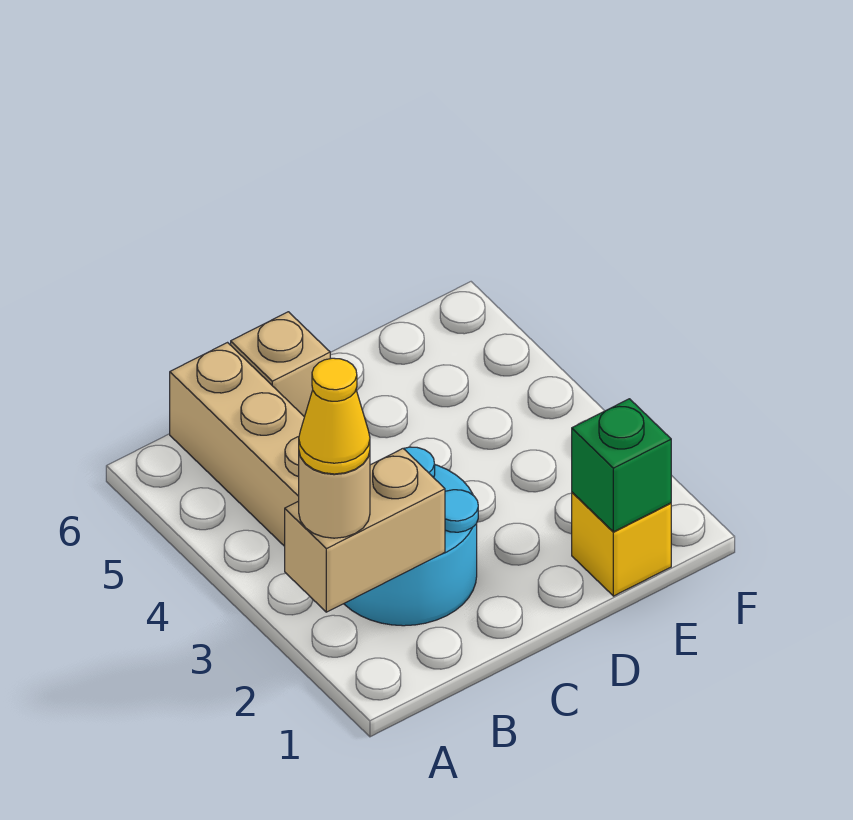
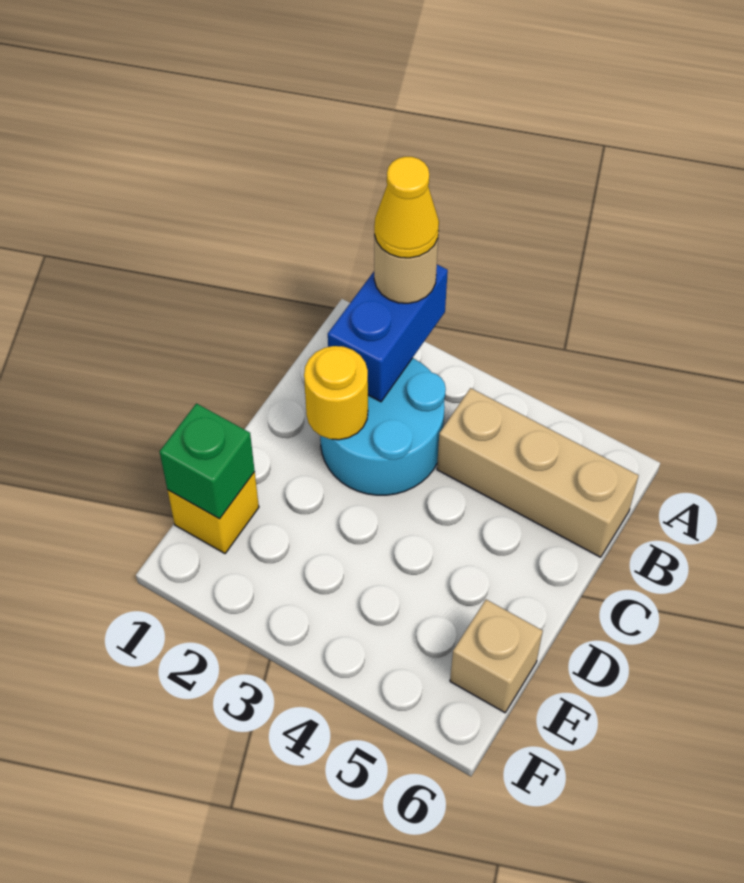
tan brick A2:B2 level 2 -> blue brick A2:B2 level 2
none -> yellow round brick C2 level 2
tan brick C6 level 1 -> tan brick E6 level 1

